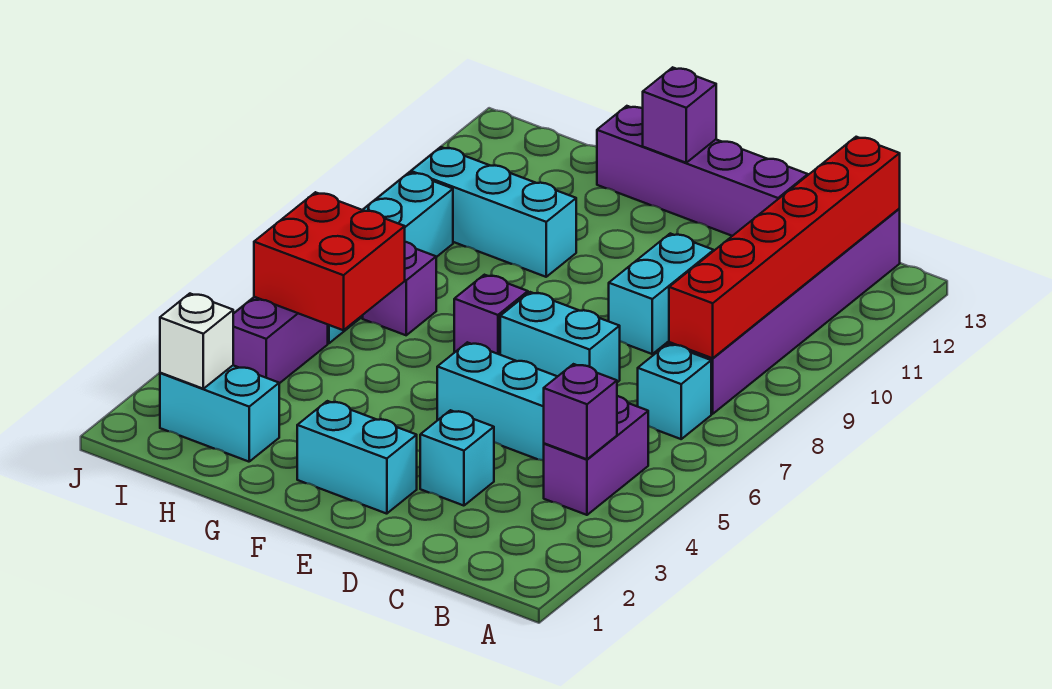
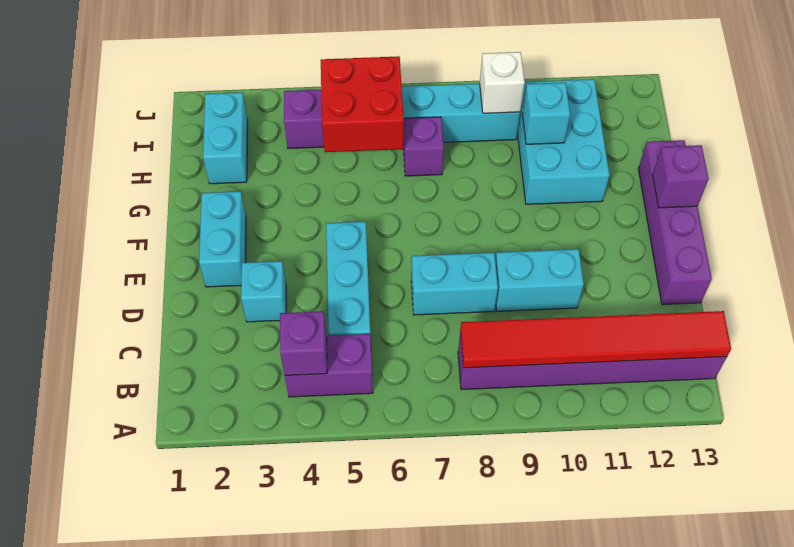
cyan brick B7 level 1 -> cyan brick H10 level 2
red brick B8:B13 level 2 -> red tile B8:B13 level 2
cyan brick D7:E7 level 1 -> cyan brick D7:D8 level 1
purple brick F7 level 1 -> none
cyan brick G10:I10 level 1 -> cyan brick G10:I11 level 1
white brick I2 level 2 -> white brick I9 level 2

